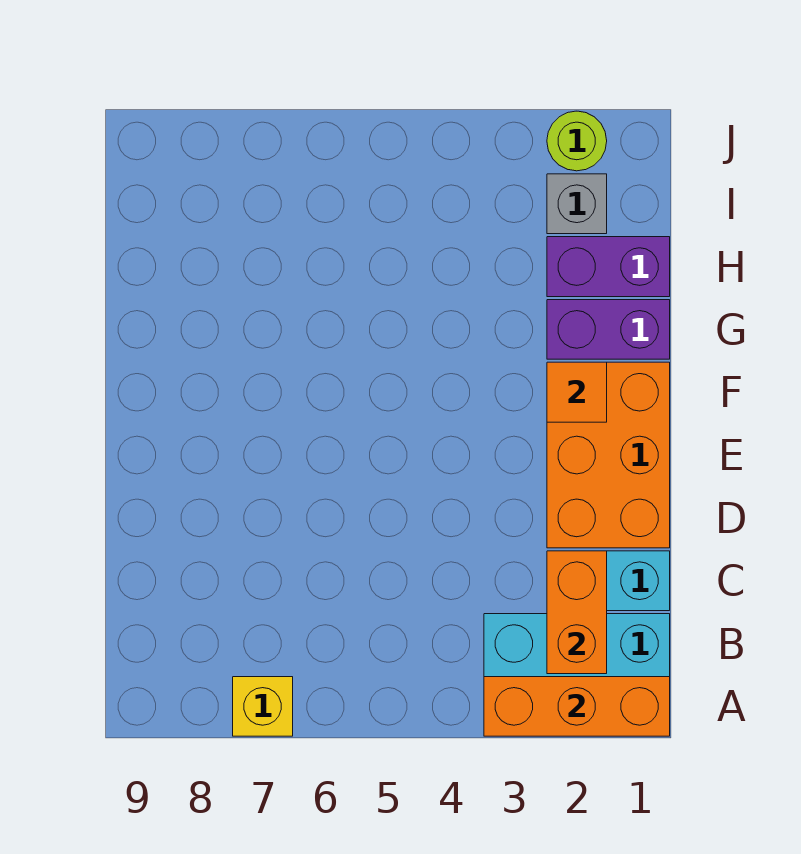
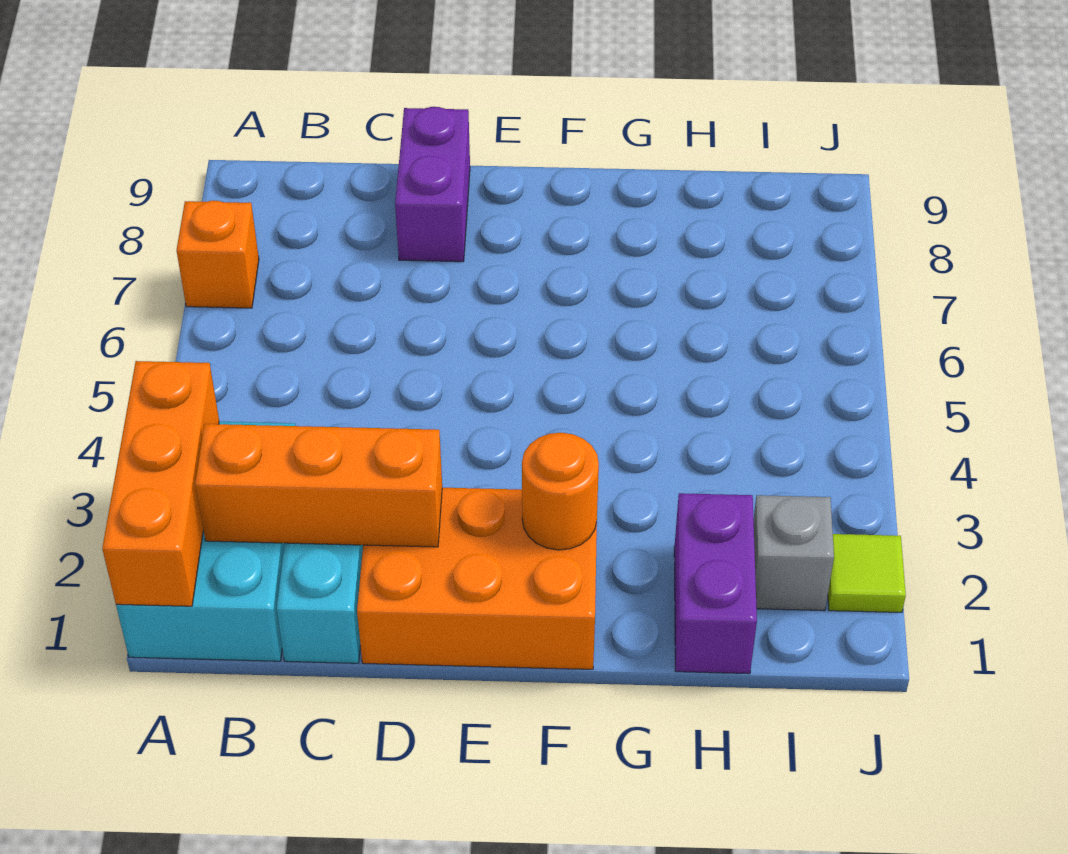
yellow brick A7 level 1 -> orange brick A7 level 1
orange brick B2:C2 level 2 -> orange brick B2:D2 level 2
orange tile F2 level 2 -> orange round brick F2 level 2
purple brick G1:G2 level 1 -> purple brick D8:D9 level 1
lime round brick J2 level 1 -> lime tile J2 level 1

